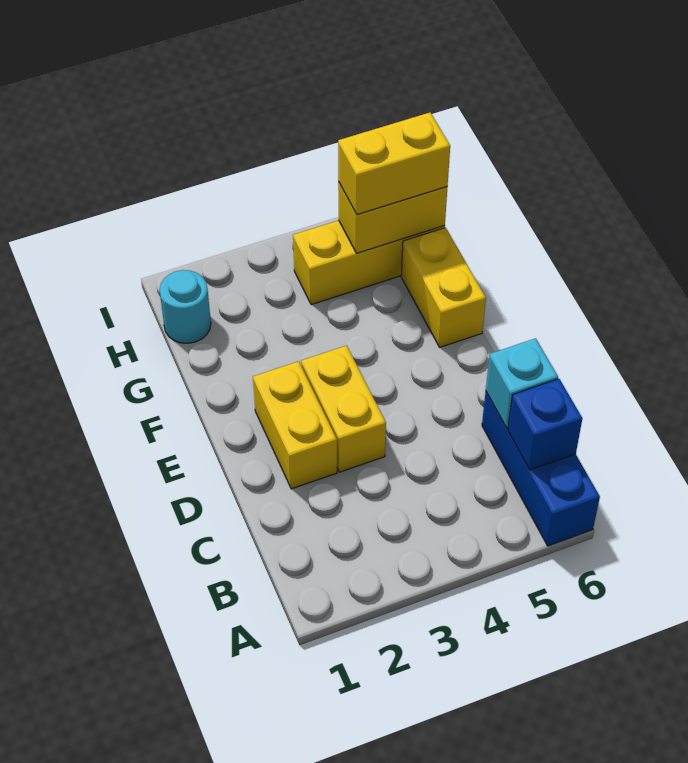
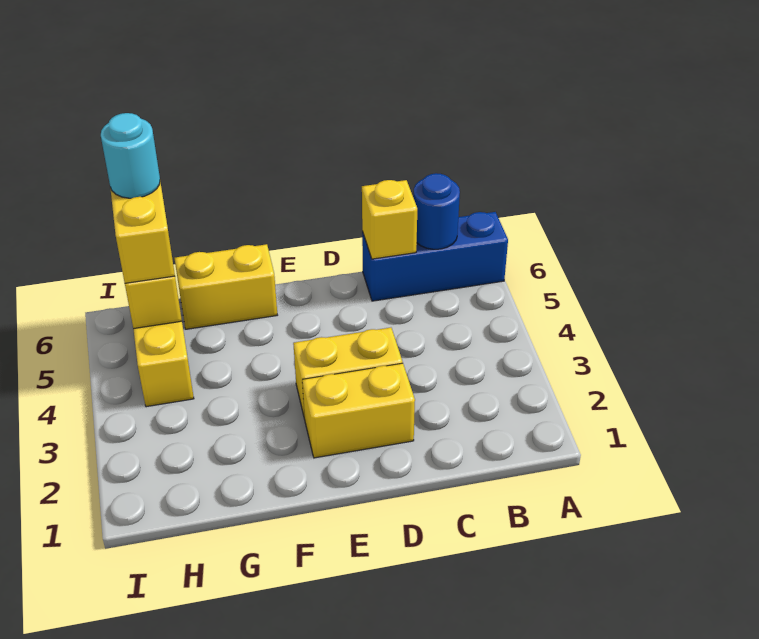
blue brick B6 level 2 -> blue round brick B6 level 2
cyan brick C6 level 2 -> yellow brick C6 level 2
cyan round brick H1 level 1 -> cyan round brick H6 level 4

